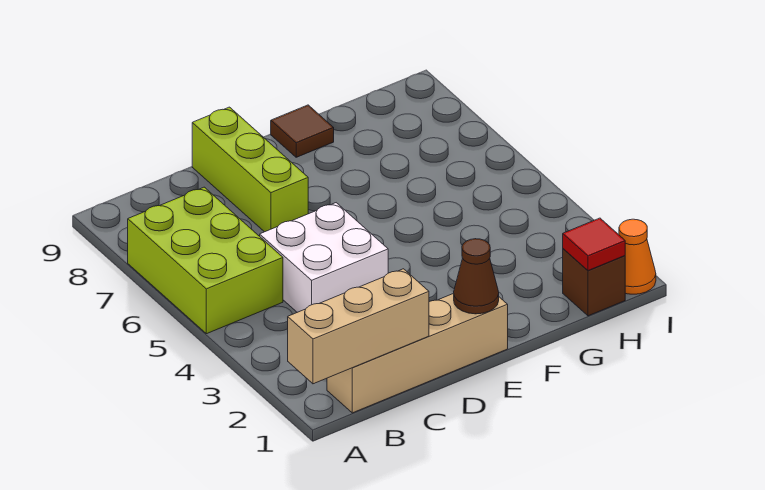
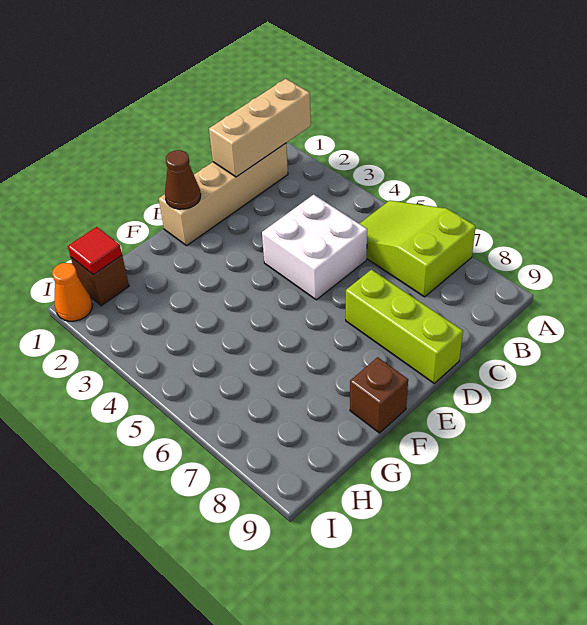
lime brick A5:B7 level 1 -> lime slope A5:B7 level 1 top 7
brown tile F9 level 1 -> brown brick F9 level 1

